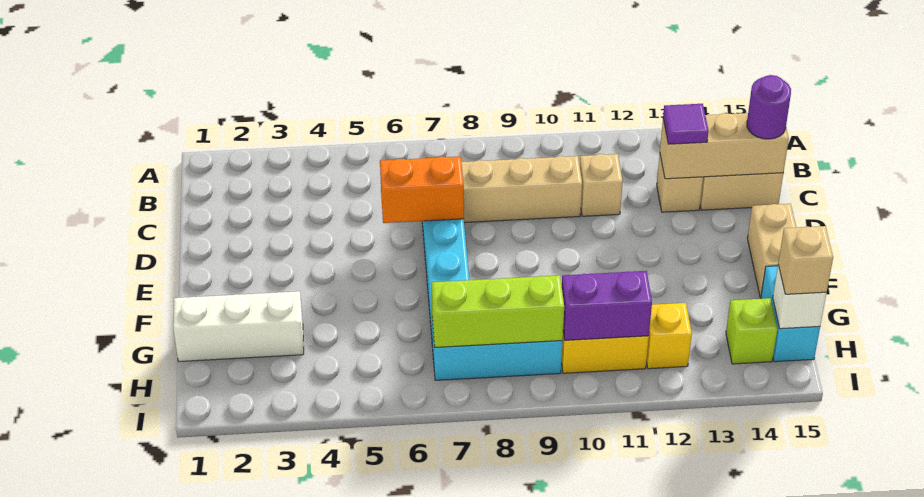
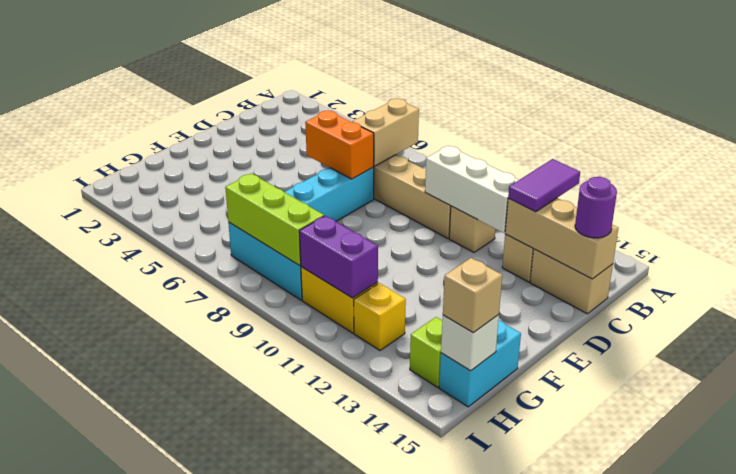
purple tile C13 level 3 -> purple tile B13:C13 level 3
tan brick E15:F15 level 1 -> tan brick B7:C7 level 2
white brick G1:G3 level 1 -> white brick C10:C12 level 2

